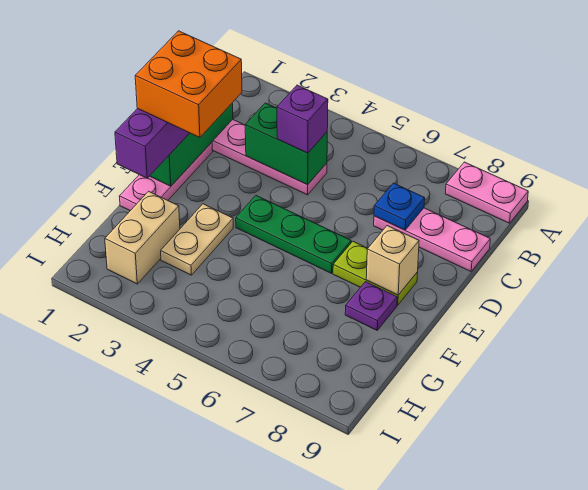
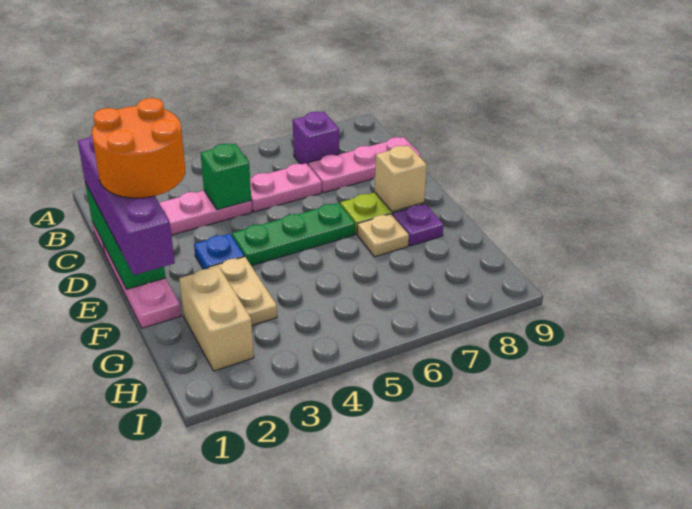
pink plate A8:A9 level 1 -> pink plate C5:C6 level 1
green brick C3:C4 level 2 -> green brick C4 level 2
purple brick C4 level 3 -> purple brick B7 level 1
blue plate C7 level 2 -> blue plate E3 level 1
orange brick D1:E2 level 4 -> orange round brick D1:E2 level 4
none -> tan plate F7 level 1

